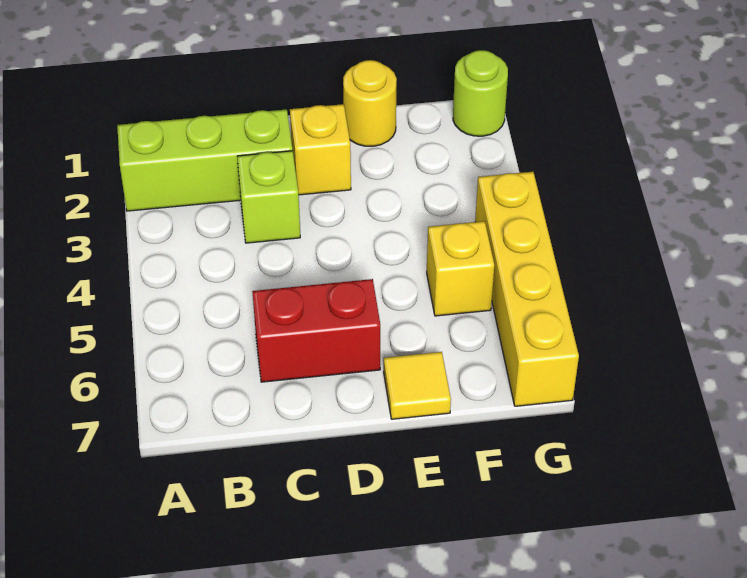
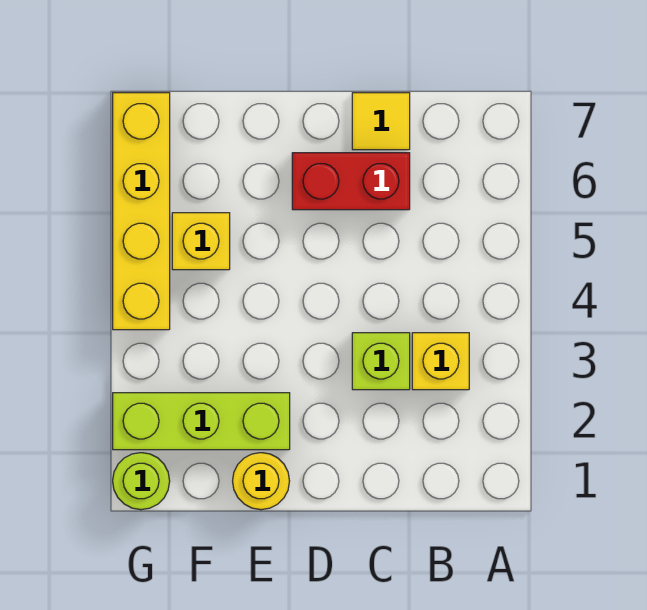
lime brick A2:C2 level 1 -> lime brick E2:G2 level 1
yellow brick D2 level 1 -> yellow brick B3 level 1
yellow tile E7 level 1 -> yellow tile C7 level 1

